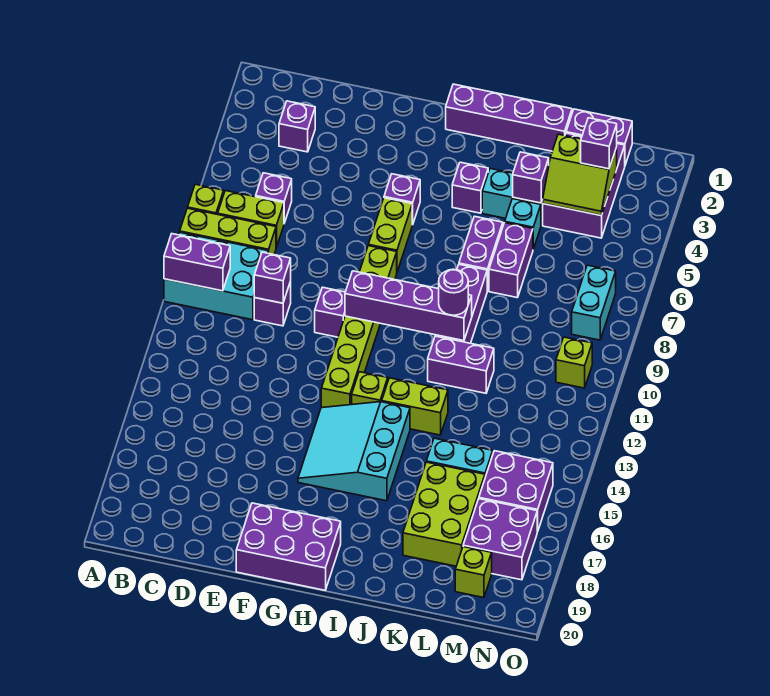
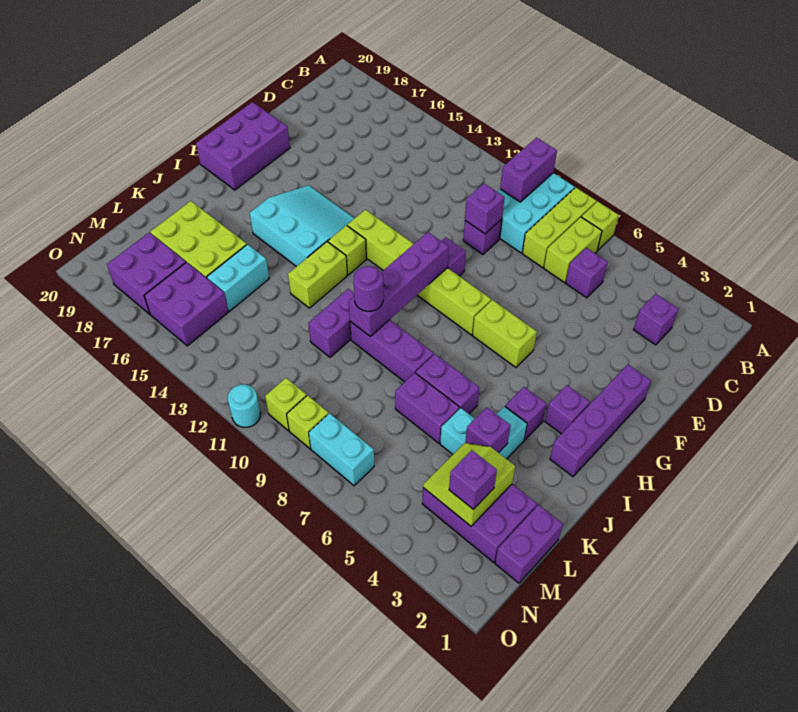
purple brick G5 level 1 -> purple brick H3 level 1
purple brick H1:K1 level 1 -> purple brick F2:I2 level 1
lime brick M19 level 1 -> lime brick N9 level 1
none -> cyan round brick O11 level 1

